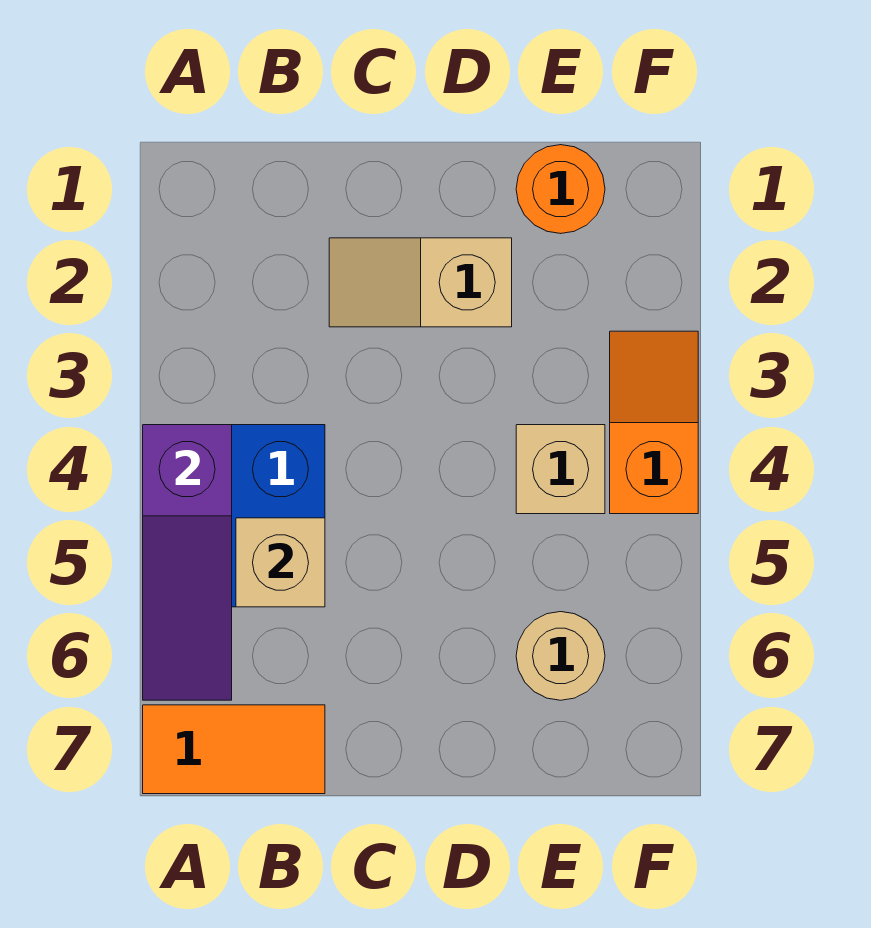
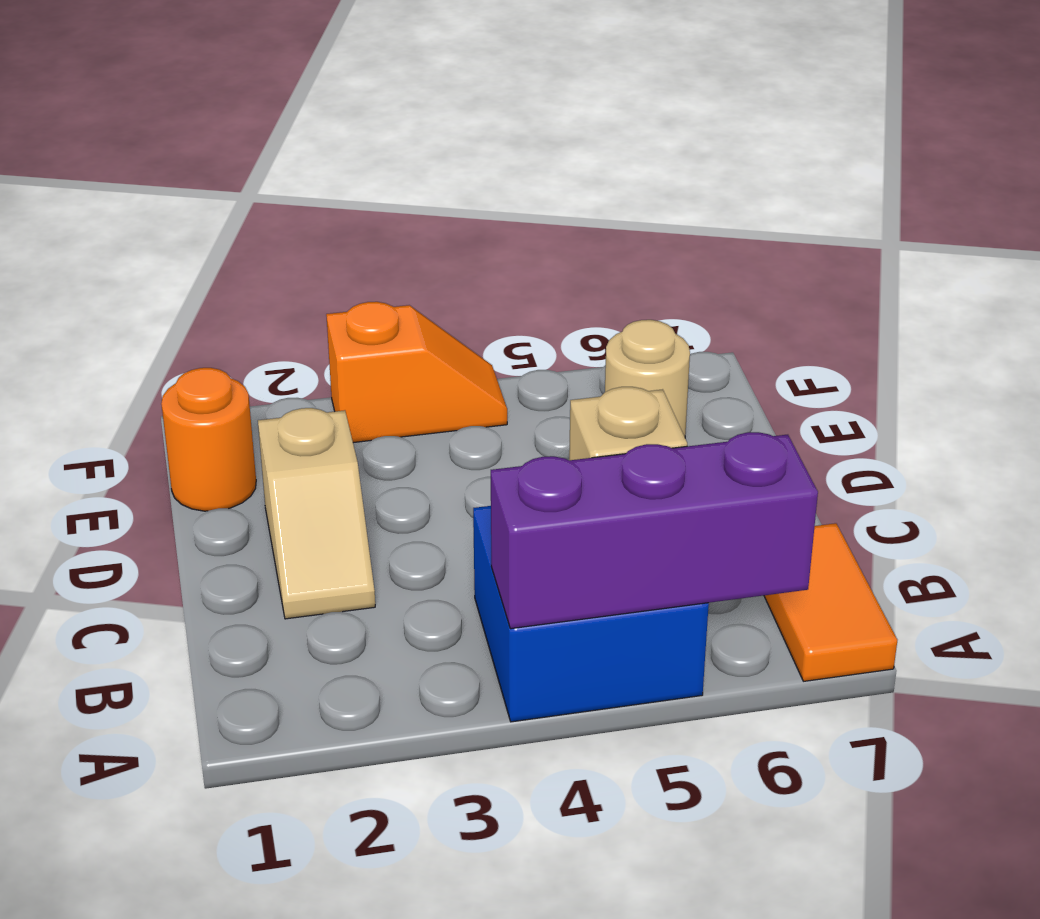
purple slope A4:A6 level 2 top 4 -> purple brick A4:A6 level 2
tan brick E4 level 1 -> none
orange slope F3:F4 level 1 top 4 -> orange slope F3:F4 level 1 top 3

